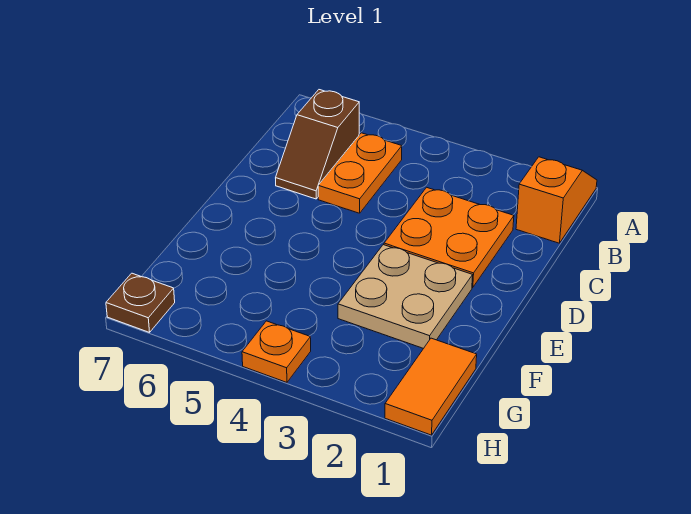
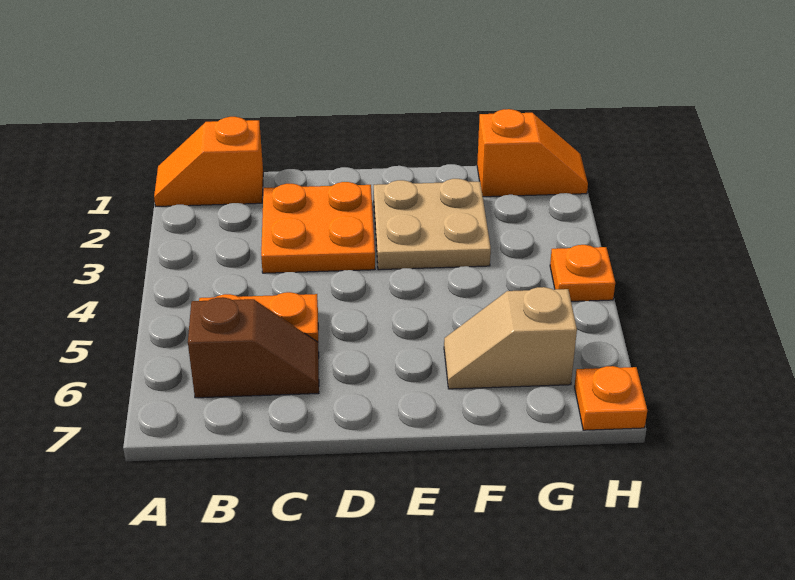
none -> tan slope F6:G6 level 1 top G
orange tile G1:H1 level 1 -> orange slope G1:H1 level 1 top G
brown plate H7 level 1 -> orange plate H7 level 1

